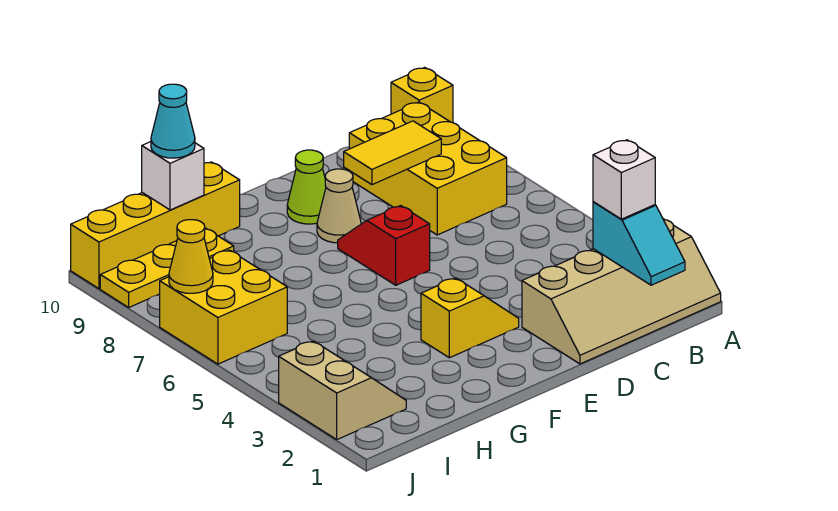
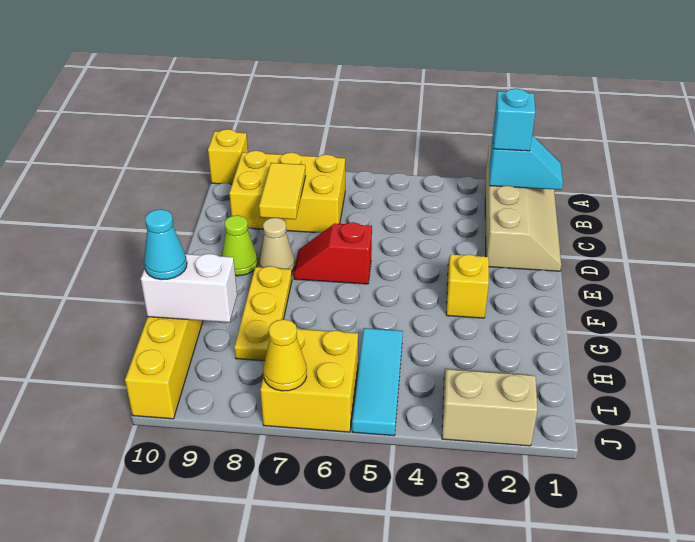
white brick B2 level 3 -> cyan brick B2 level 3
none -> cyan tile H5:J5 level 1
yellow plate H9:J9 level 1 -> yellow plate F8:H8 level 1
white brick H10 level 2 -> white brick H9:H10 level 2

